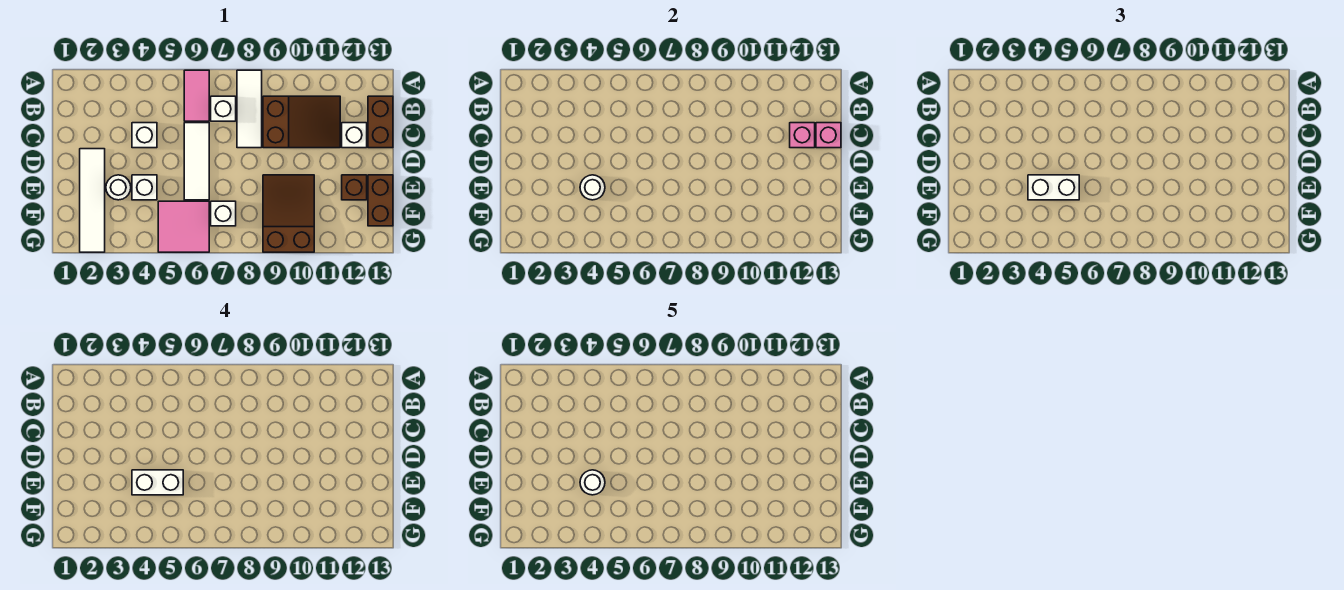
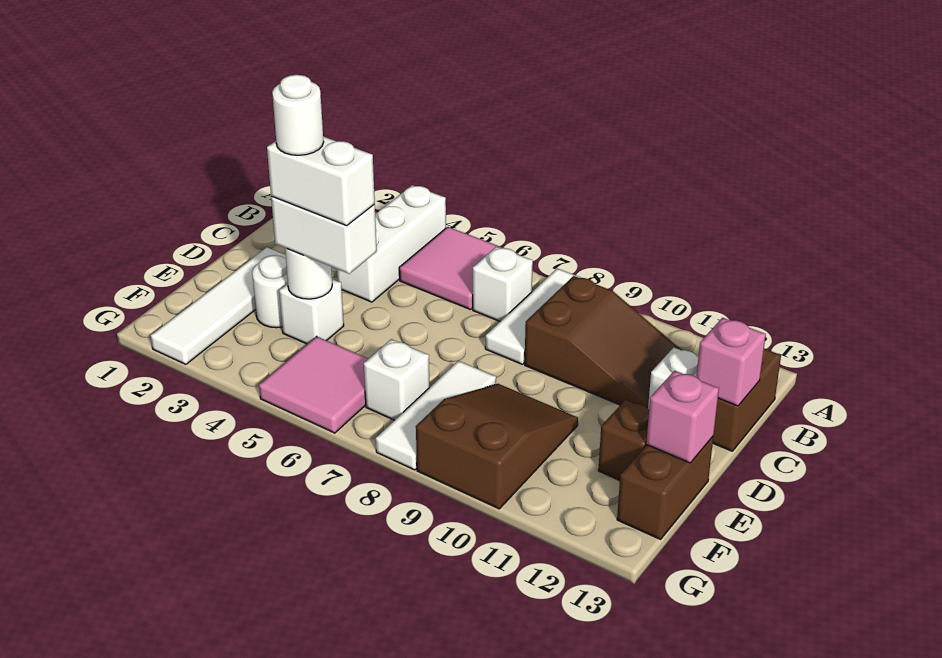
pink tile A6:B6 level 1 -> pink tile A5:B6 level 1
white brick C4 level 1 -> white brick A4:C4 level 1
white tile C6:E6 level 1 -> white tile E8:G8 level 1
pink brick C12 level 2 -> pink brick E13 level 2

